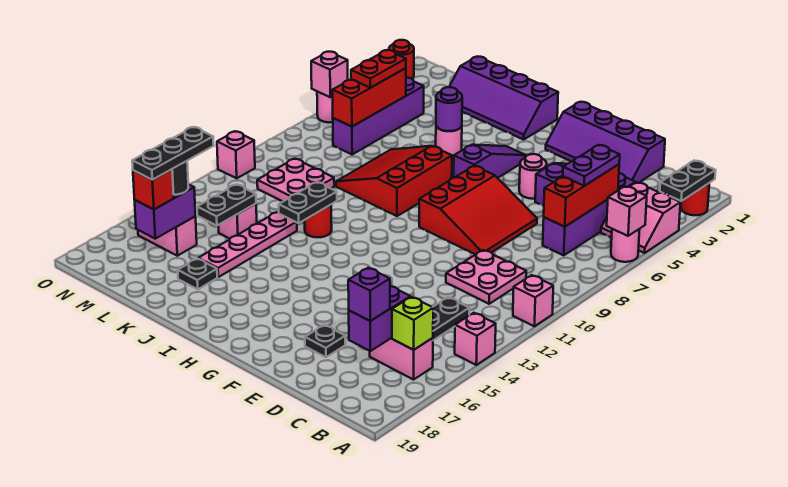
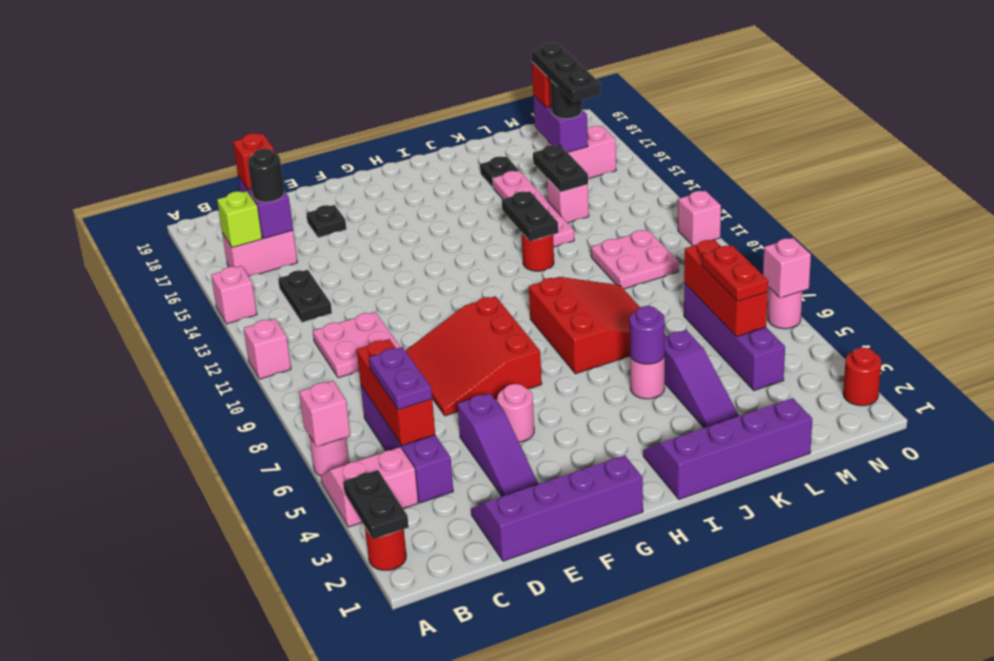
none -> black round brick C16 level 3
purple brick C17 level 3 -> red brick C17 level 3
purple slope H4:H6 level 1 top 6 -> purple slope K3:K5 level 1 top 5

